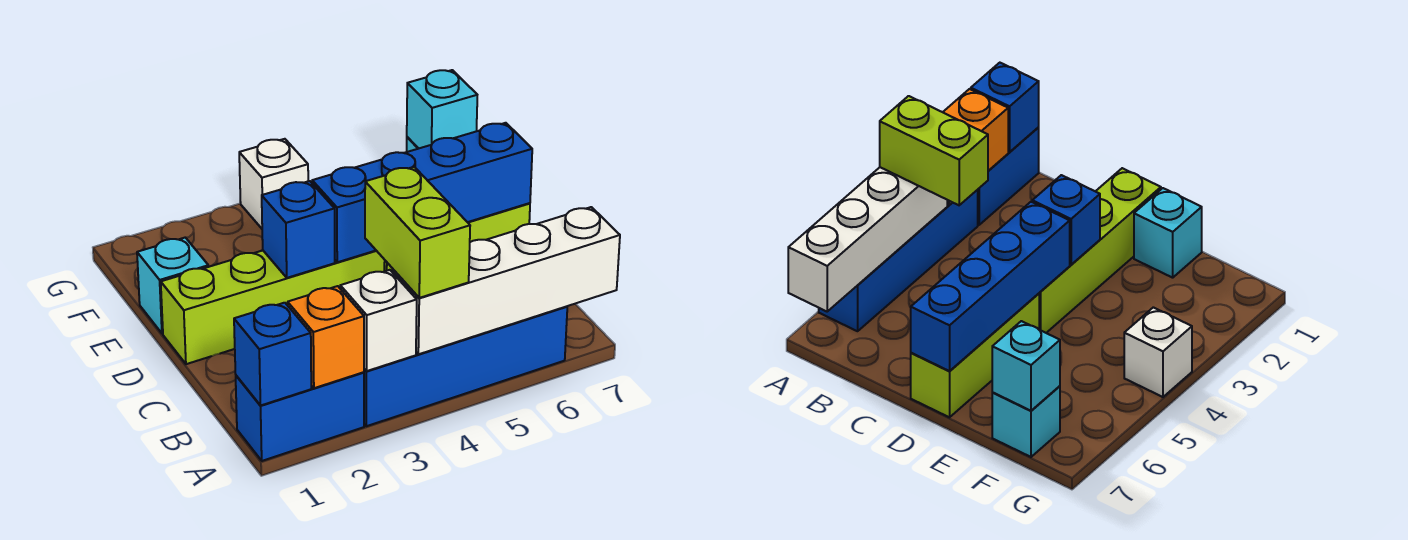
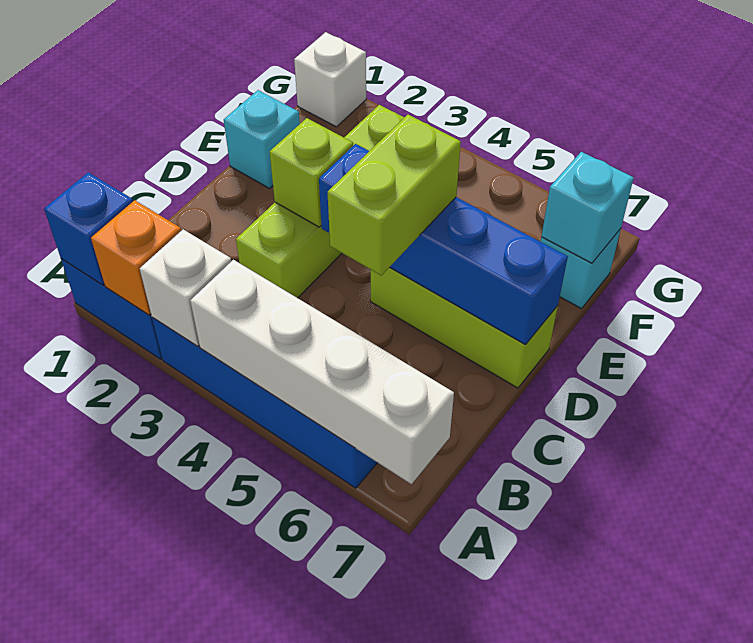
lime brick A4:B4 level 3 -> lime brick C5:D5 level 3
lime brick D1:D4 level 1 -> lime brick C3:F3 level 1
blue brick D3 level 2 -> lime brick D3 level 2
white brick G4 level 1 -> white brick G1 level 1

